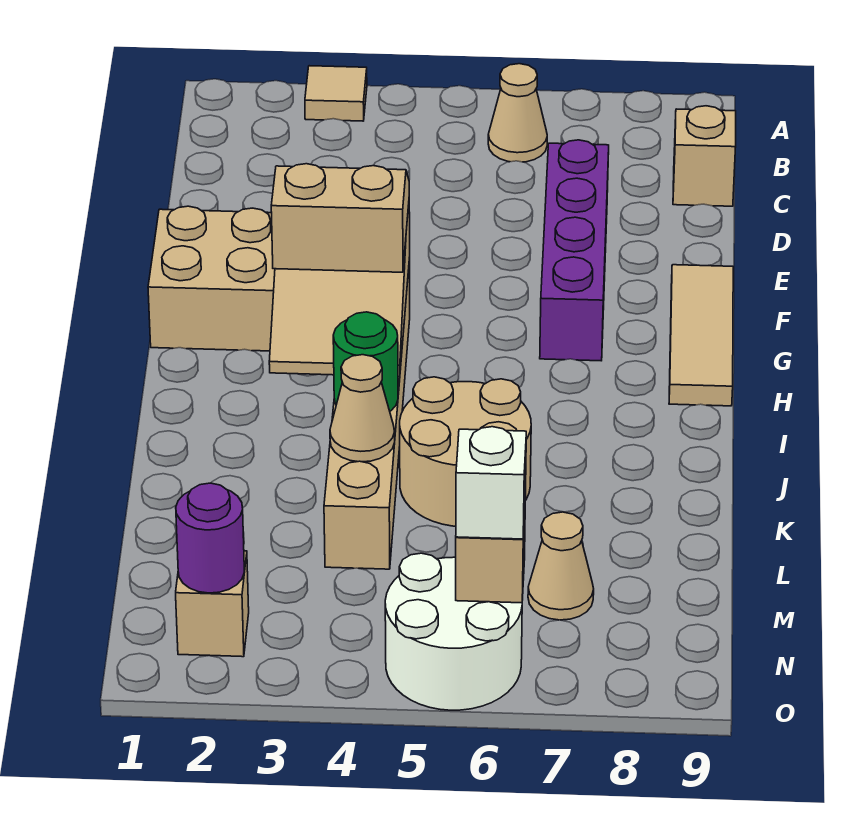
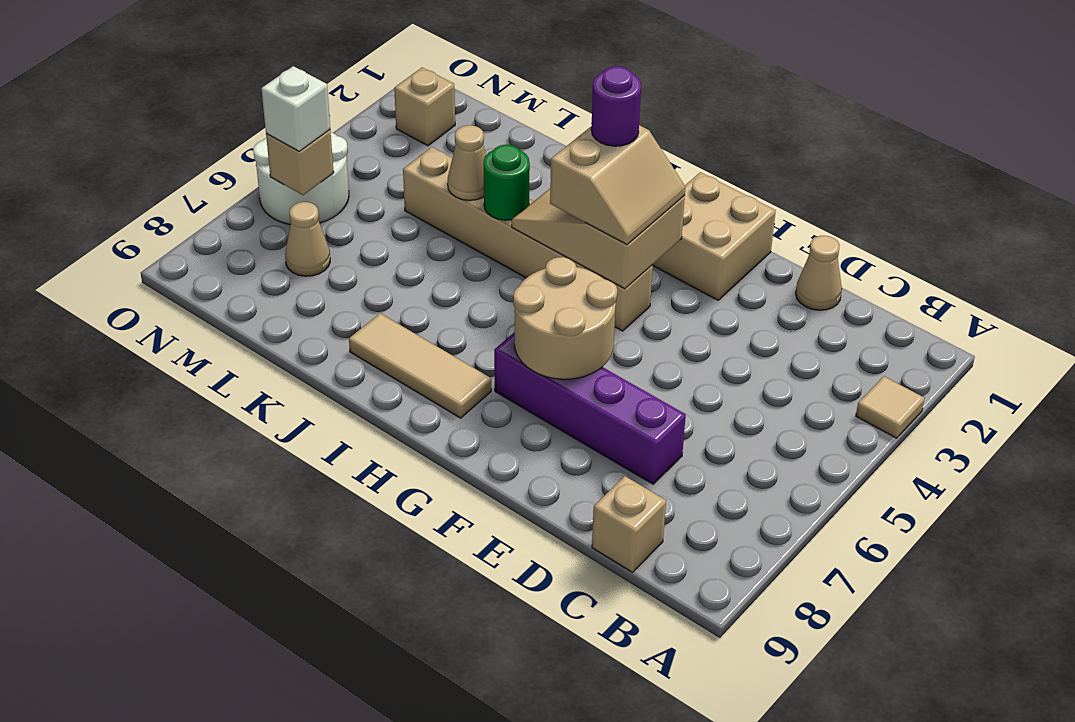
tan cone B6 level 1 -> tan cone D1 level 1
tan tile F9:H9 level 1 -> tan tile H8:J8 level 1
tan round brick J5:K6 level 1 -> tan round brick F6:G7 level 2
purple round brick N2 level 2 -> purple round brick H3 level 4

